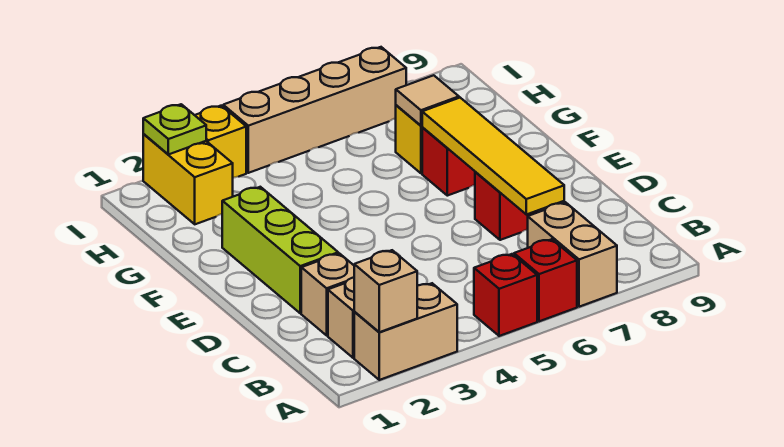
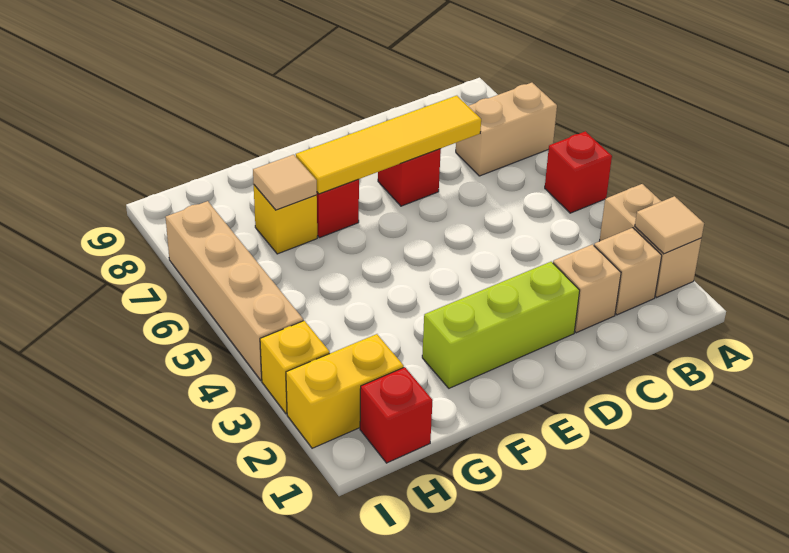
tan brick A2 level 2 -> tan tile A2 level 2
red brick A6 level 1 -> red brick H1 level 1
lime plate I2 level 2 -> none

